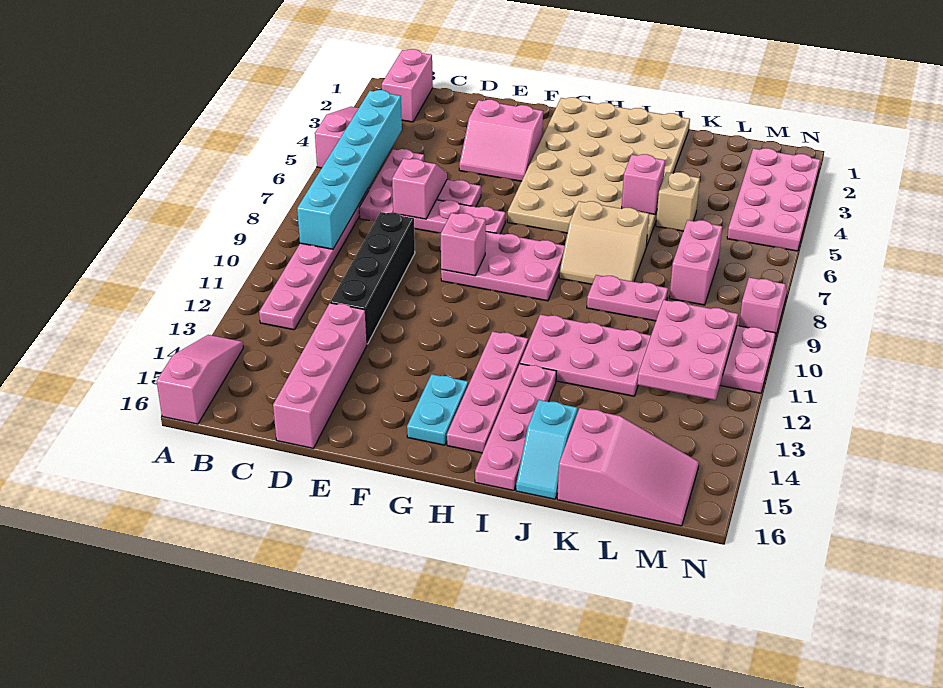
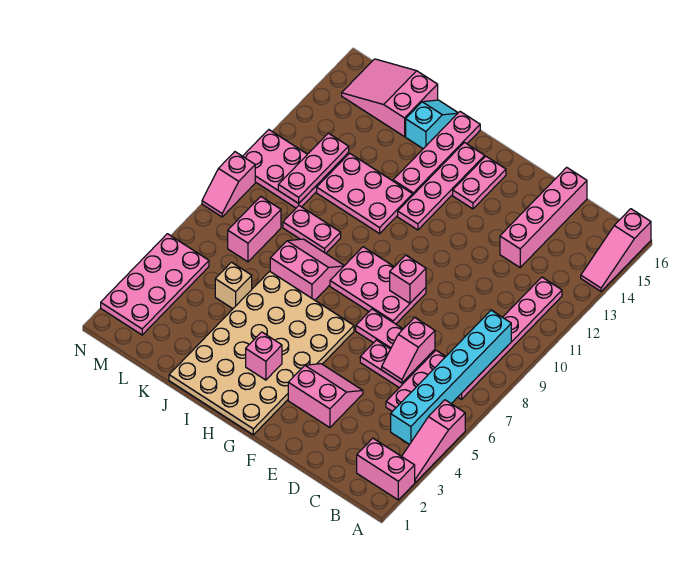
pink brick B1:B2 level 1 -> pink brick A2:B2 level 1
black brick D9:D12 level 1 -> none
cyan plate G14:G15 level 1 -> pink plate G14:G15 level 1
tan slope I7:J8 level 1 top 7 -> pink slope I7:J8 level 1 top 7
pink brick J5 level 2 -> pink brick H3 level 2
pink plate L10:M12 level 2 -> pink plate L10:L12 level 2

